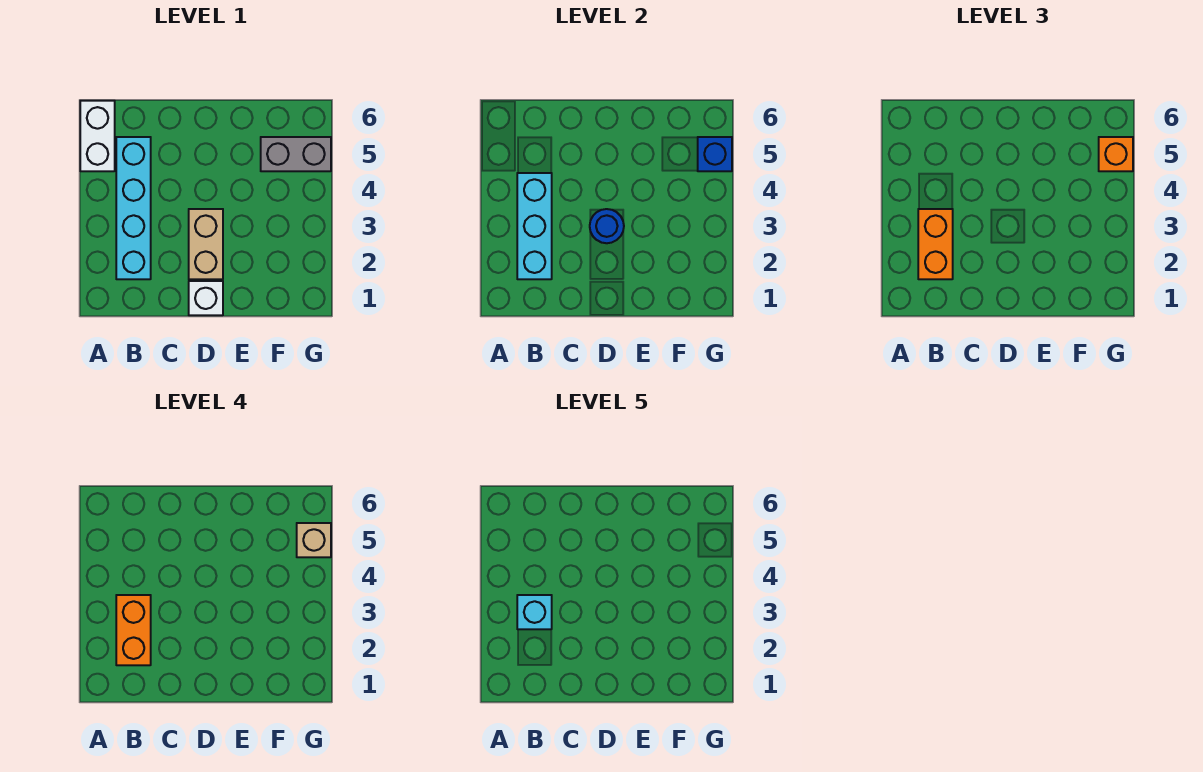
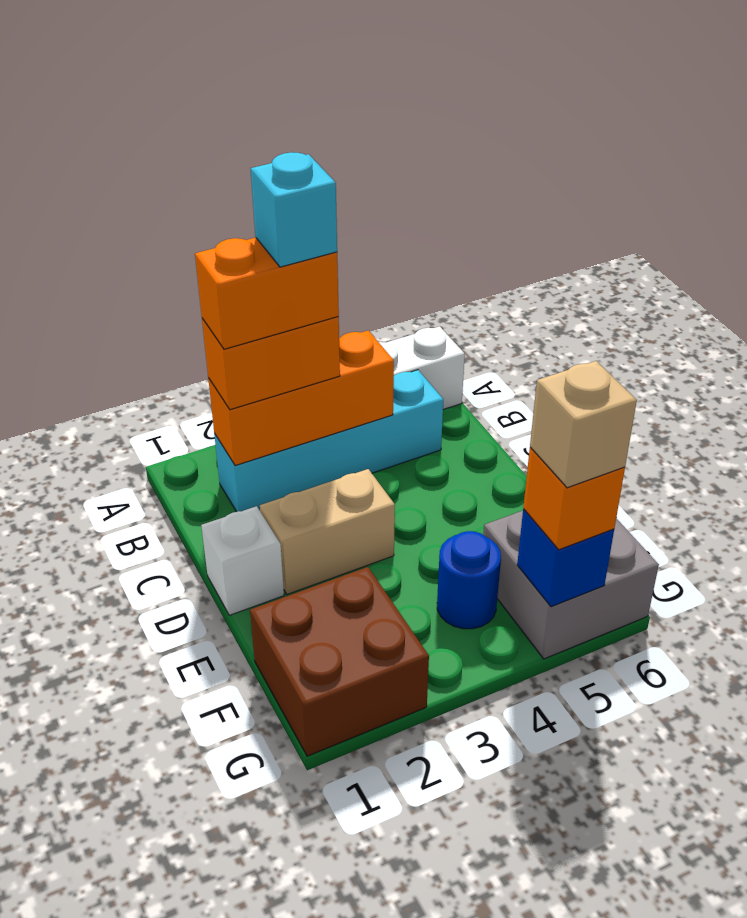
cyan brick B2:B4 level 2 -> orange brick B2:B4 level 2
blue round brick D3 level 2 -> blue round brick F4 level 1
none -> brown brick F1:G2 level 1
grey brick F5:G5 level 1 -> grey brick F5:G6 level 1

